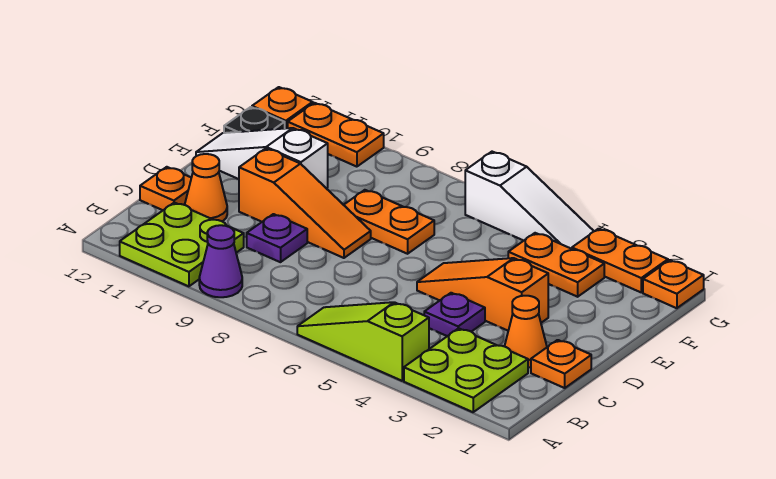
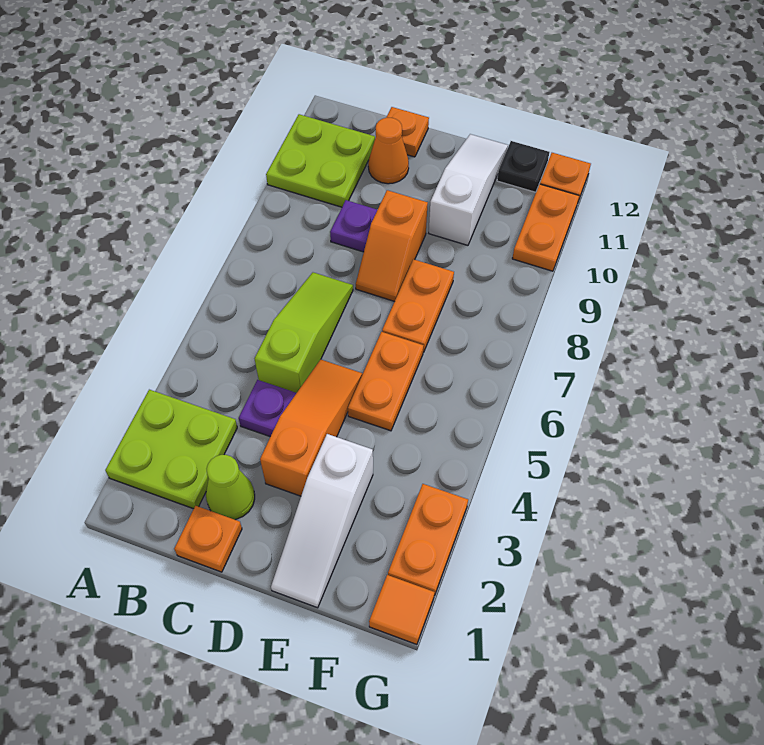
lime slope A4:A6 level 1 top 4 -> lime slope C5:C7 level 1 top 5
purple cone A9 level 1 -> none
orange cone C2 level 1 -> lime cone C2 level 1
orange slope D8:D10 level 1 top 10 -> orange slope D8:D9 level 1 top 9
orange plate F3:F4 level 1 -> orange plate E5:E6 level 1
orange plate G1 level 1 -> orange tile G1 level 1
white slope G4:G6 level 1 top 6 -> white slope E1:E3 level 1 top 3

